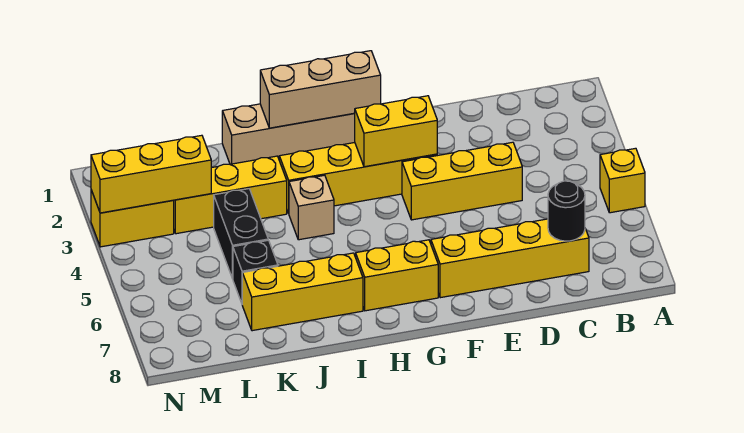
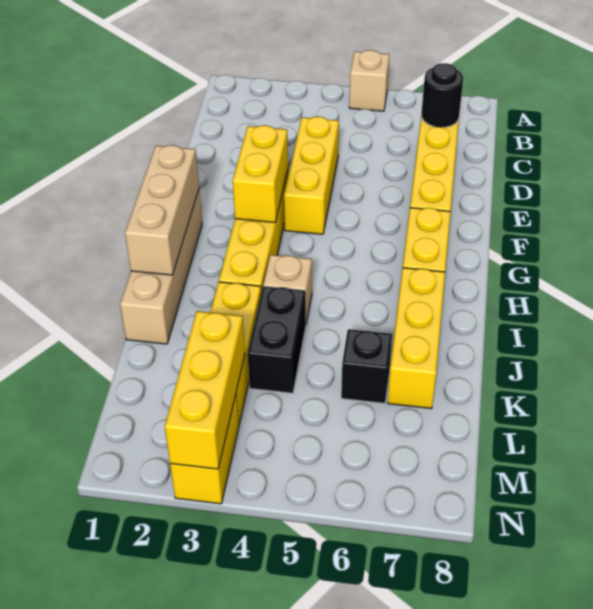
yellow brick A5 level 1 -> tan brick A5 level 1
black brick K4:K5 level 1 -> black brick J4:K4 level 1

